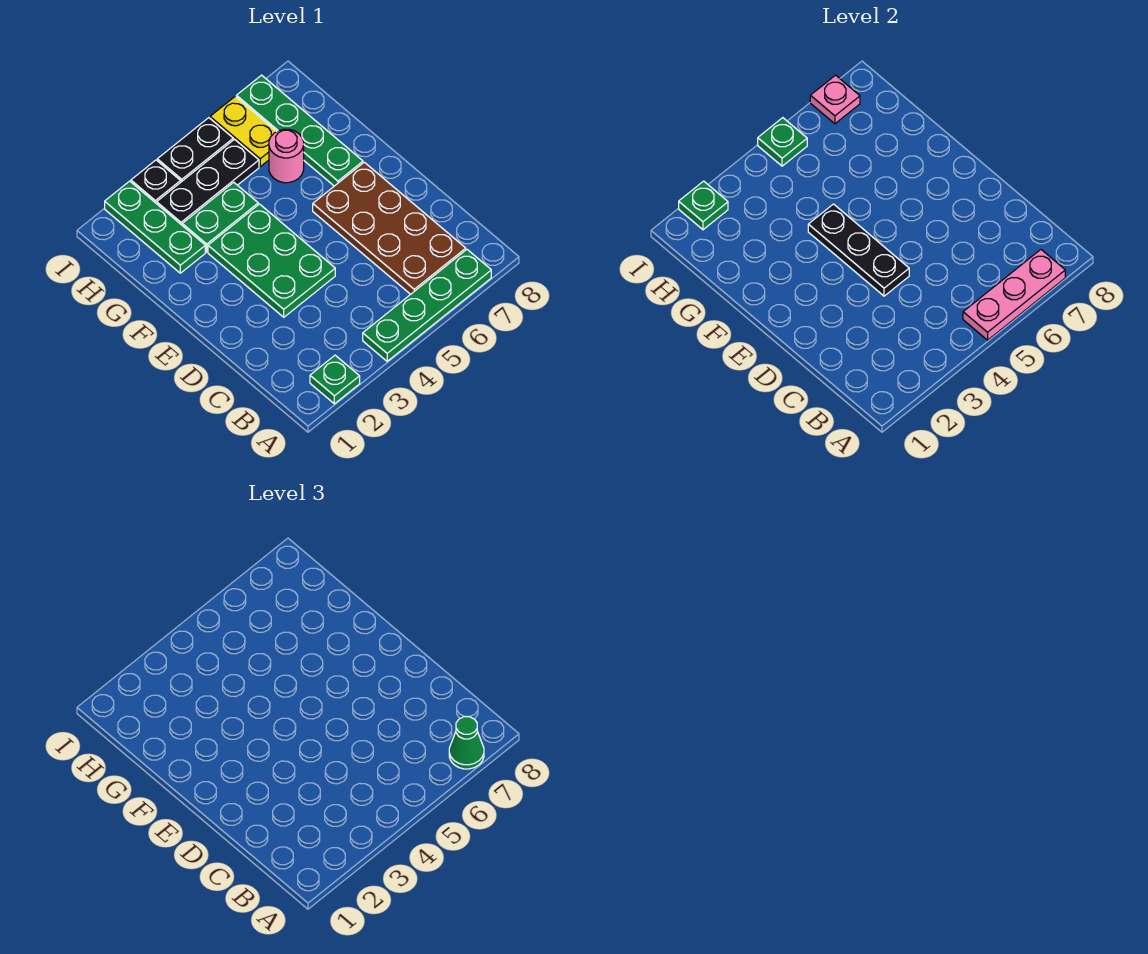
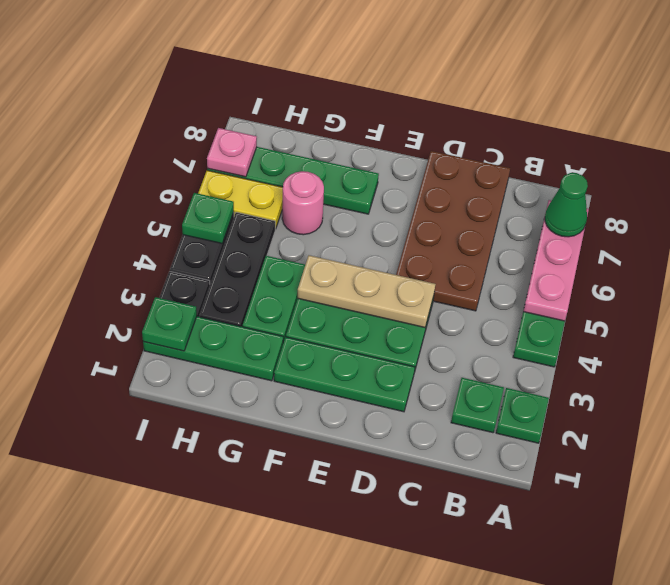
none -> green plate B2 level 1
brown plate B6:E7 level 1 -> brown plate C5:D8 level 1
none -> green plate D2:F2 level 1
black plate D4:F4 level 2 -> tan plate D4:F4 level 2

